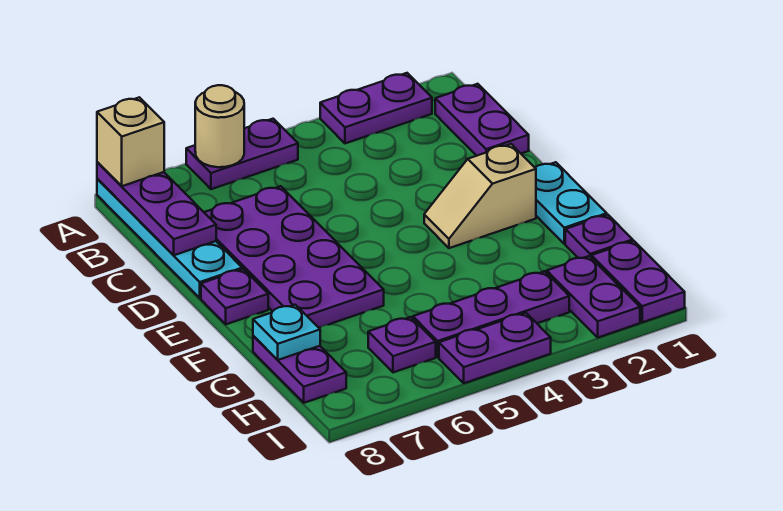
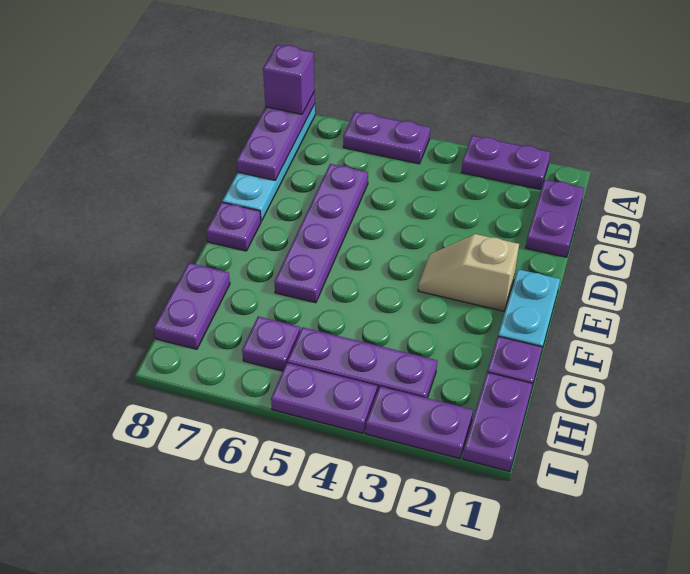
tan round brick A6 level 2 -> none
tan brick A8 level 3 -> purple brick A8 level 3
purple plate C6:F7 level 1 -> purple plate C6:F6 level 1
cyan plate G8 level 2 -> none
purple plate H2:I2 level 1 -> purple plate I2:I3 level 1

